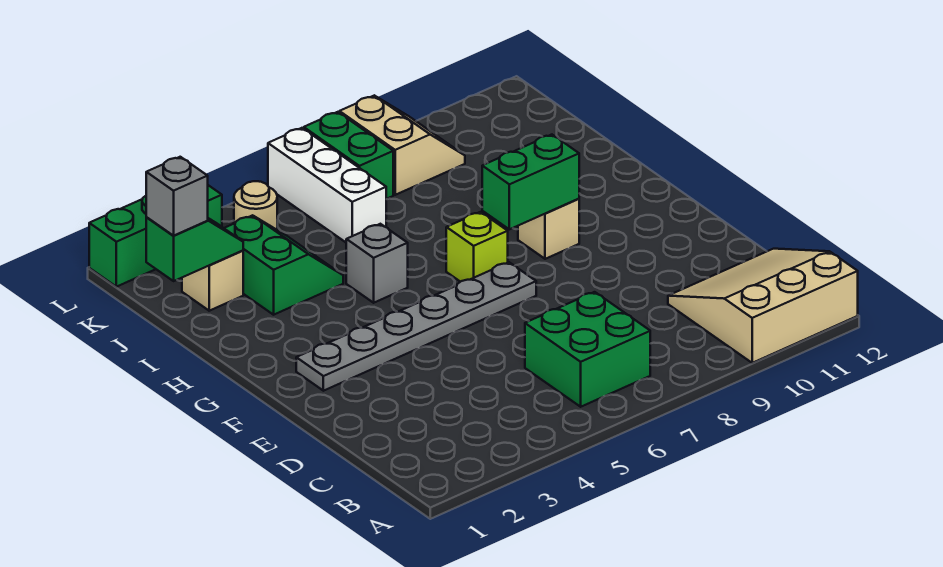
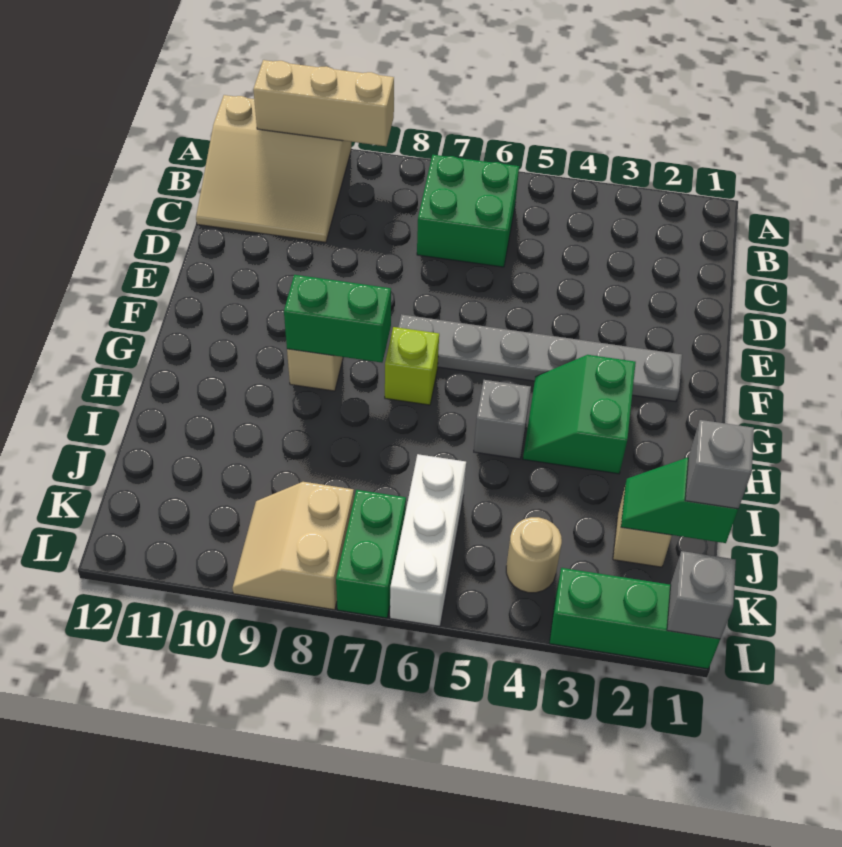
none -> tan brick A9:A11 level 2
green slope I3:J4 level 1 top 3 -> green slope G3:H4 level 1 top 3
none -> grey brick L1 level 2

